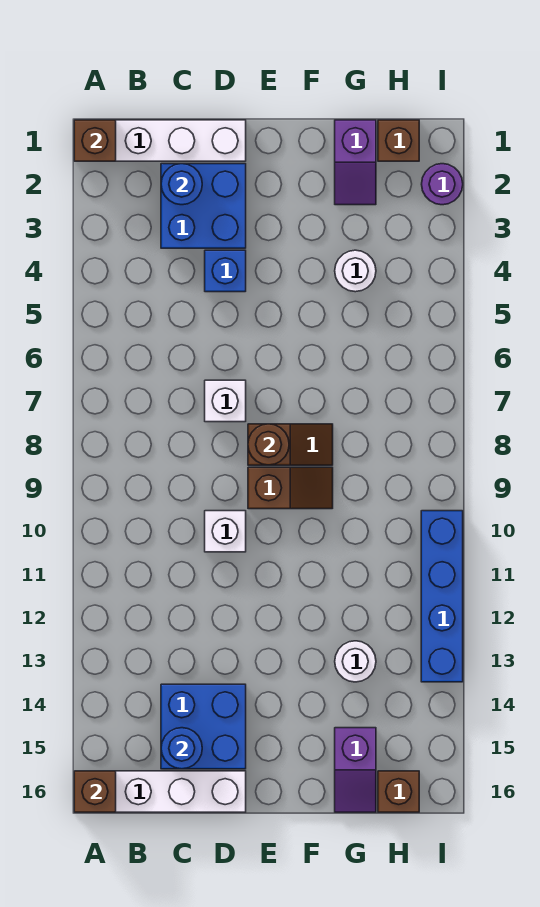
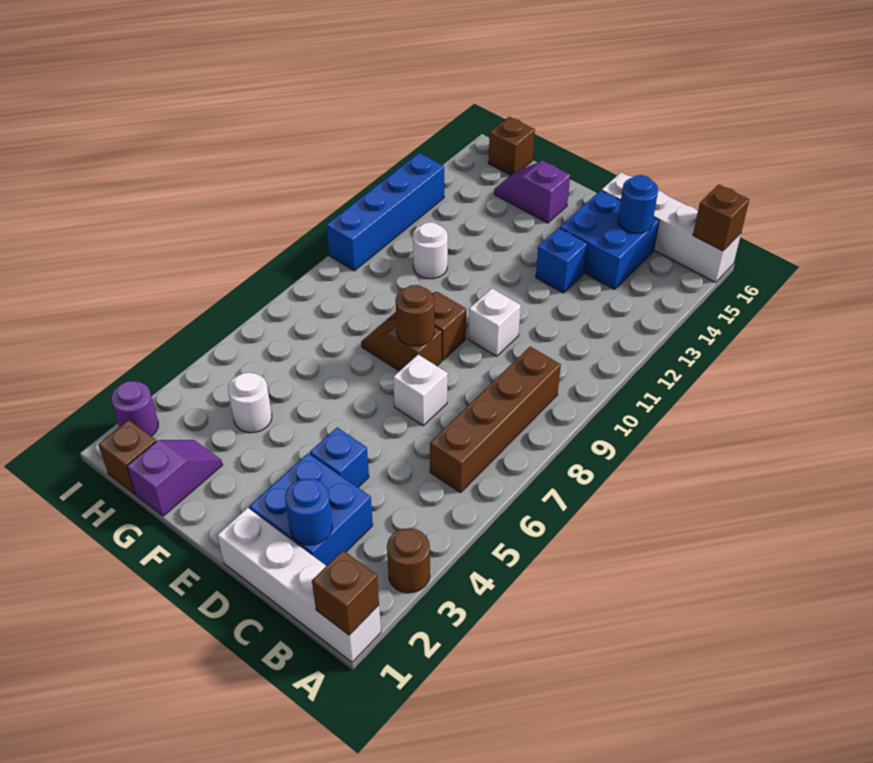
none -> brown round brick A3 level 1
none -> brown brick B6:B9 level 1
none -> blue brick D13 level 1
white round brick G13 level 1 -> white round brick G11 level 1
purple slope G15:G16 level 1 top 15 -> purple slope F15:G15 level 1 top F

